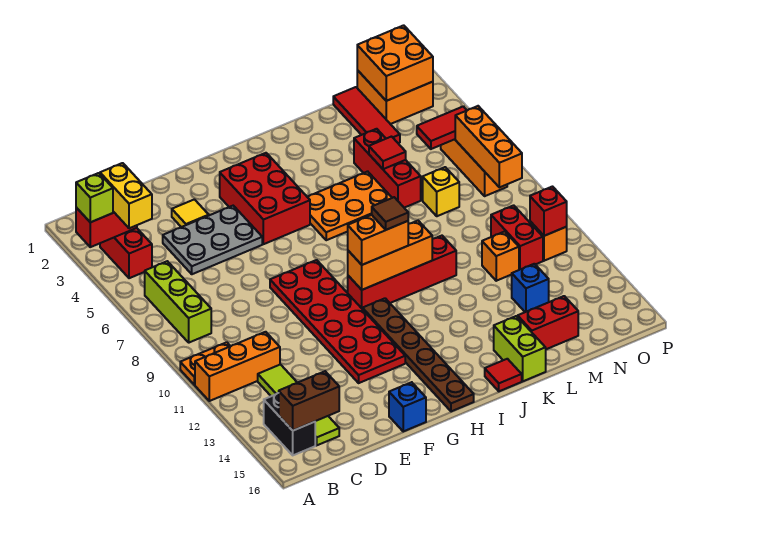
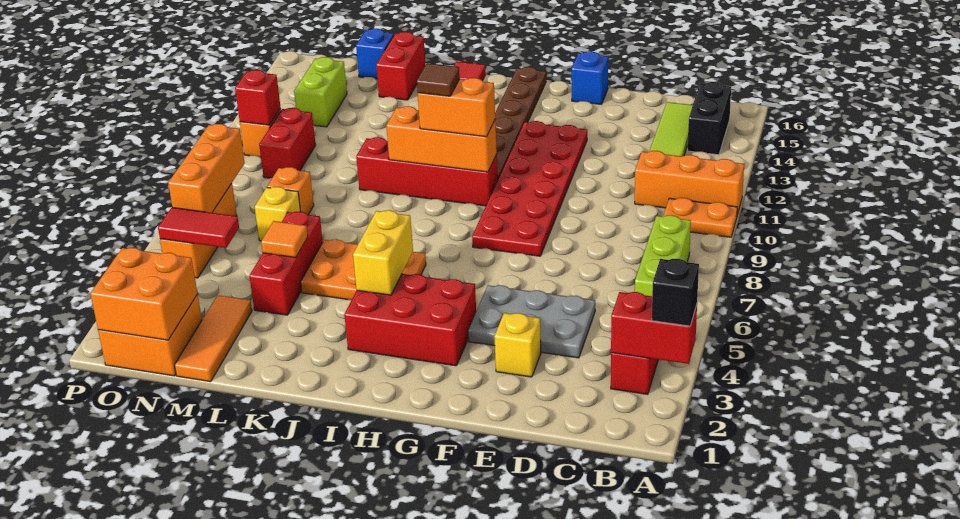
lime brick A3 level 3 -> black brick A3 level 3
yellow brick B3:B4 level 3 -> yellow brick I4:I5 level 2
brown brick B15:C15 level 2 -> none
yellow tile E3 level 1 -> yellow brick E3 level 1
red brick G3:H5 level 1 -> red brick G3:I4 level 1
lime brick K15:K16 level 1 -> lime brick N13:N14 level 1
red tile L5 level 2 -> orange tile L5 level 2
red brick L15:M15 level 1 -> red brick L15:L16 level 1
red tile M1:M3 level 1 -> orange tile M1:M3 level 1
orange brick M11 level 1 -> orange brick M8 level 1
blue brick M13 level 1 -> blue brick M16 level 1

